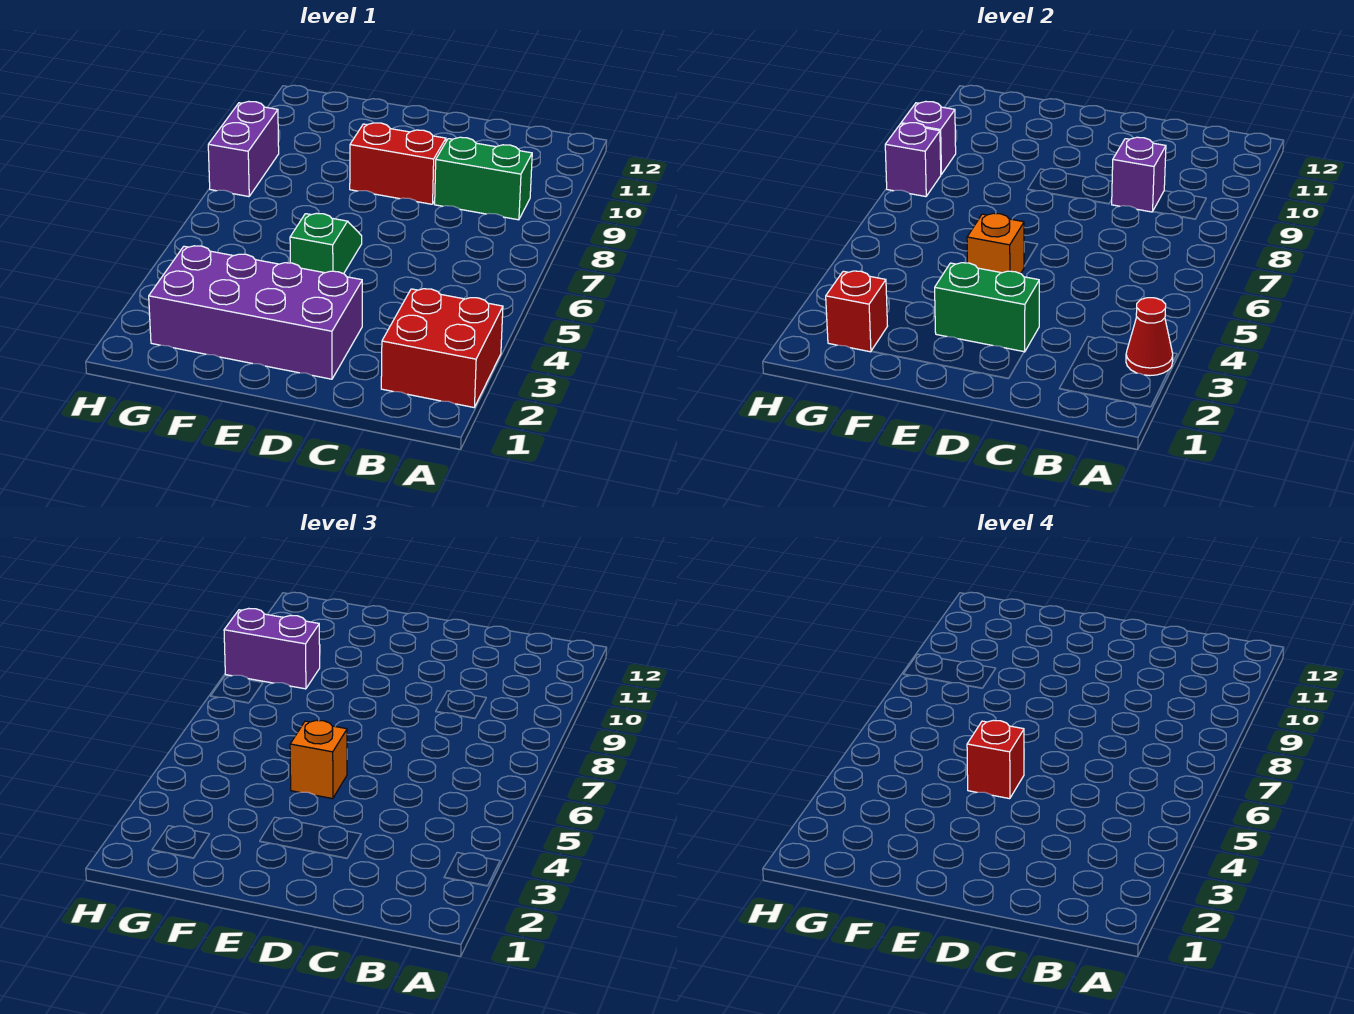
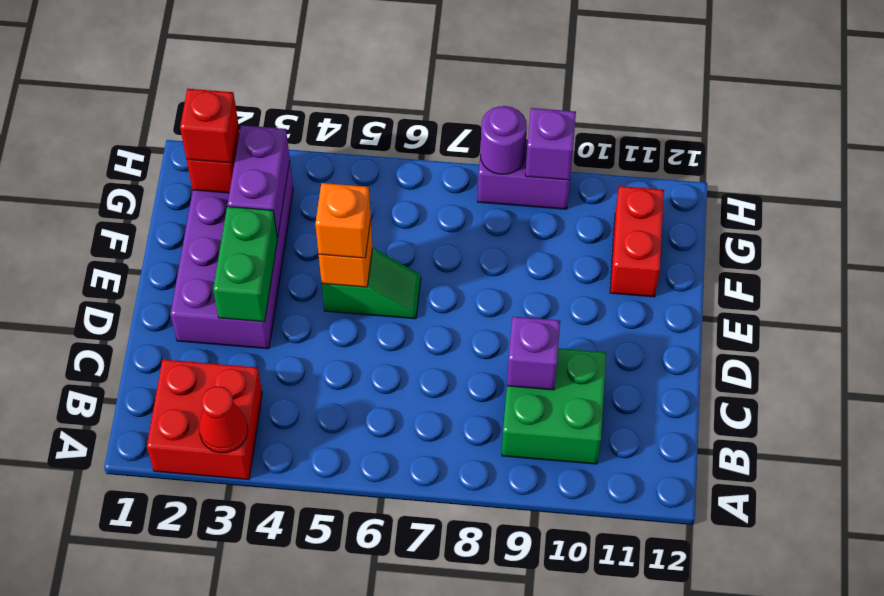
green brick B9:C9 level 1 -> green brick B9:C10 level 1
red brick D9:E9 level 1 -> red brick F11:G11 level 1
red brick E5 level 4 -> red brick G2 level 3
purple brick G9:H9 level 3 -> purple brick F3:G3 level 2
purple brick H8 level 2 -> purple round brick H8 level 2

